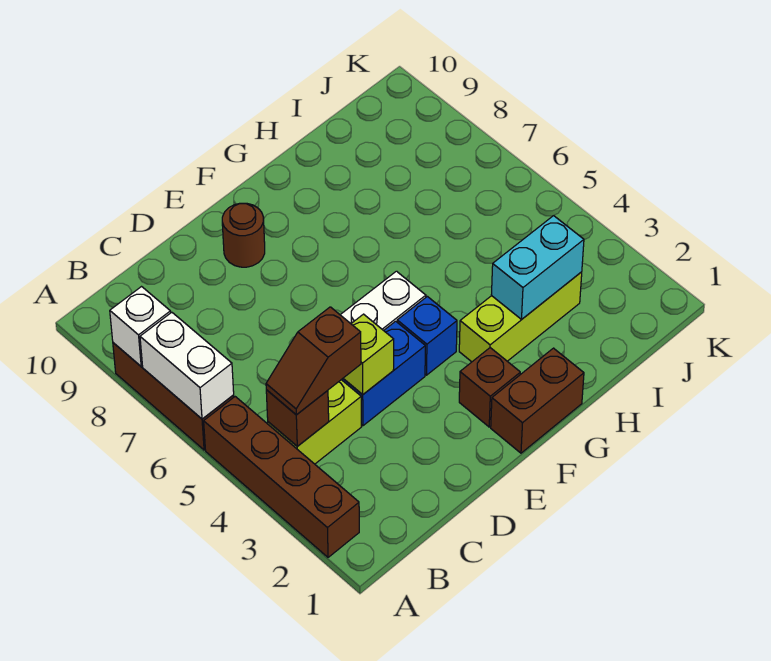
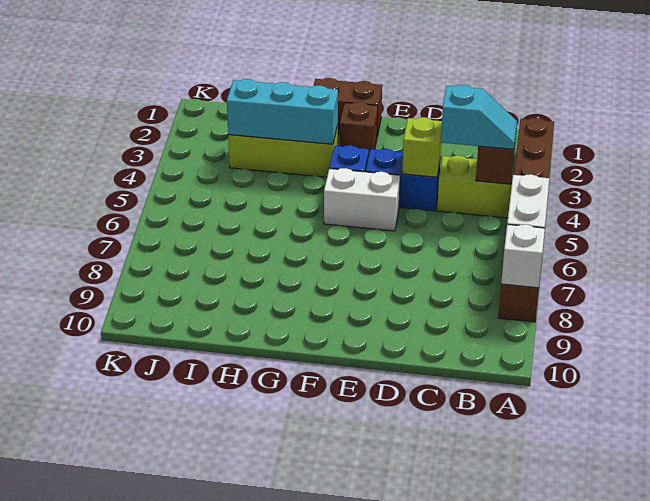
brown slope B4:C4 level 3 top C -> cyan slope B4:C4 level 3 top C
brown round brick E9 level 1 -> none
cyan brick H3:I3 level 2 -> cyan brick G3:I3 level 2

